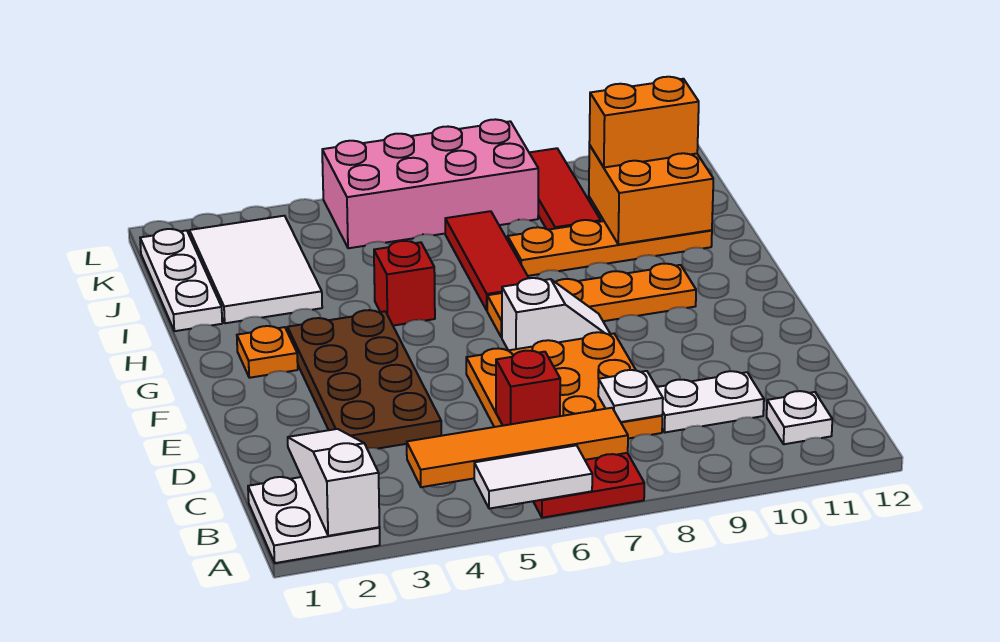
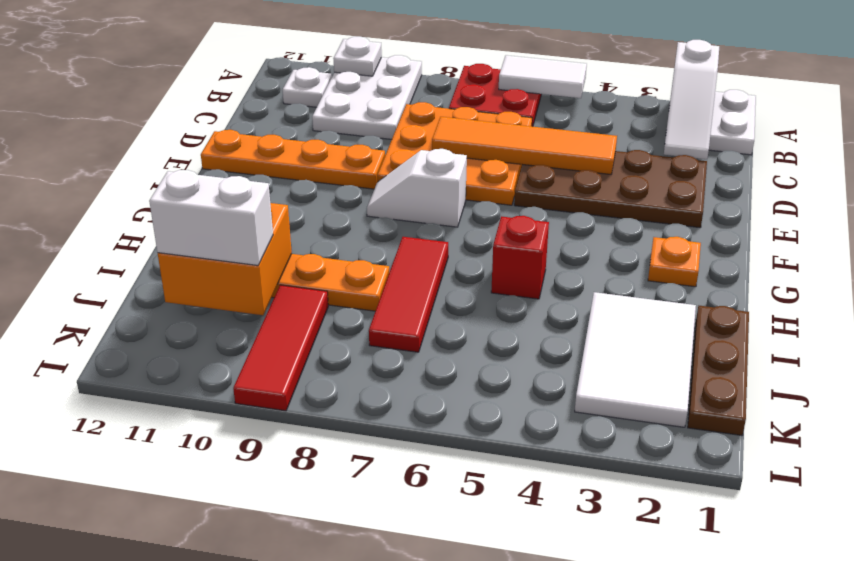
orange tile B4:B7 level 2 -> orange tile D4:D7 level 2
red brick C6 level 2 -> none
white plate C8 level 2 -> white plate A10 level 2
white plate C9:C10 level 1 -> white plate A9:C10 level 1
brown plate D3:G4 level 1 -> brown plate D2:E5 level 1
orange plate G7:G10 level 1 -> orange plate E9:E12 level 1
white plate I1:K1 level 1 -> brown plate I1:K1 level 1
orange brick J10:J11 level 3 -> white brick J10:J11 level 3
pink brick K5:L8 level 1 -> none

